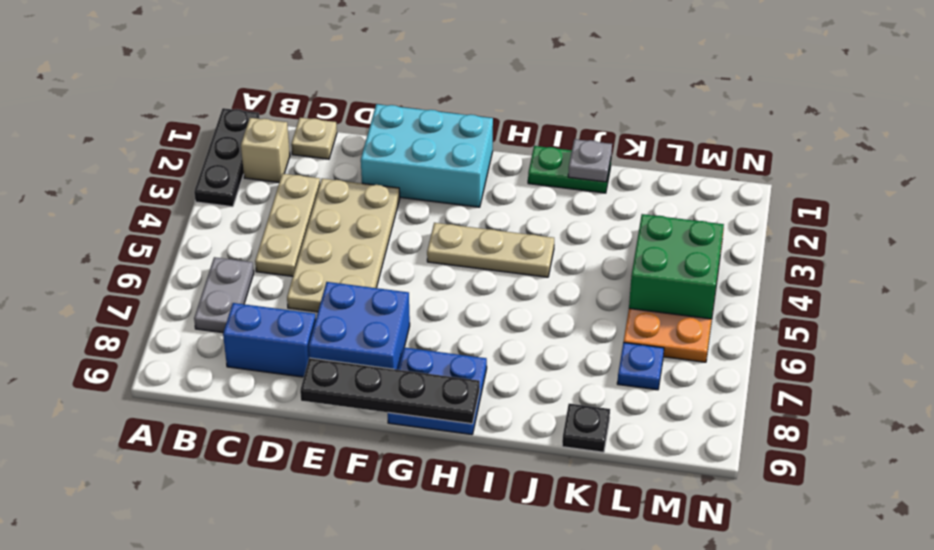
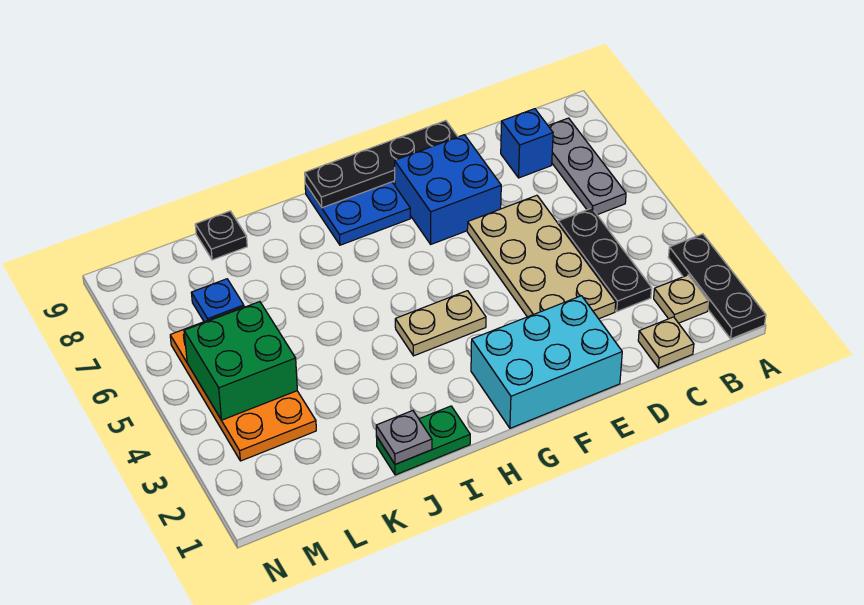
tan brick B2 level 1 -> tan plate B2 level 1
grey plate B6:B7 level 1 -> grey plate B6:B8 level 1
tan plate C3:C5 level 1 -> black plate C3:C5 level 1
blue brick C8:D8 level 1 -> blue brick C8 level 1
tan plate G4:I4 level 1 -> tan plate G4:H4 level 1

